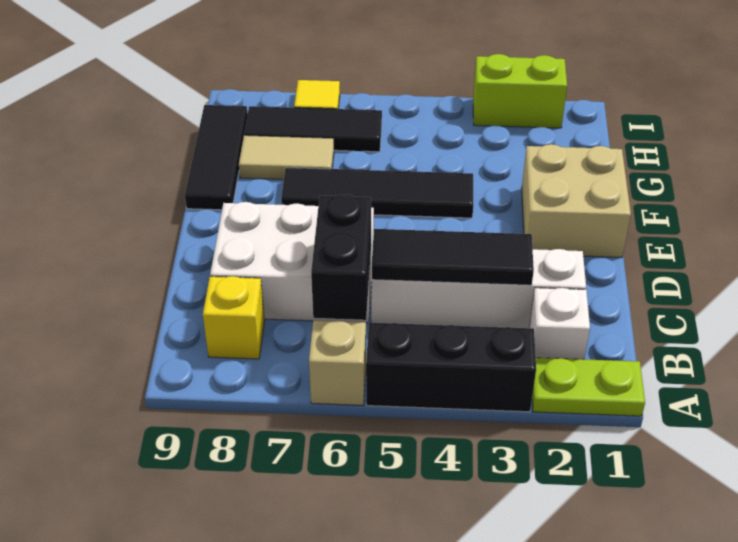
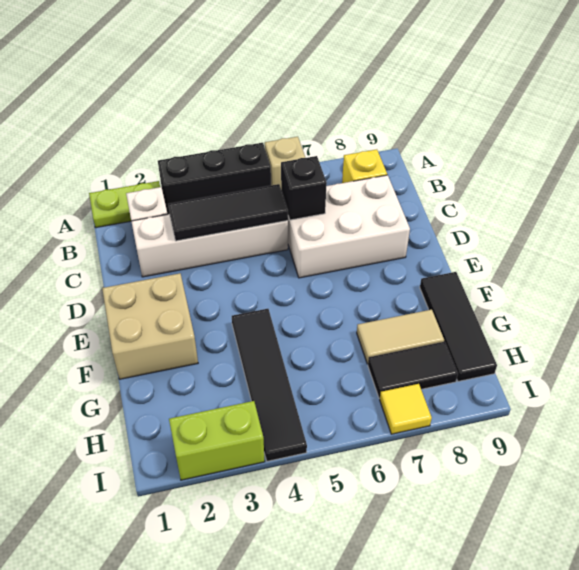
black brick B6:C6 level 2 -> black brick C6 level 2
black tile F4:F7 level 1 -> black tile F4:I4 level 1
black tile H6:H8 level 1 -> black tile H7:H8 level 1

